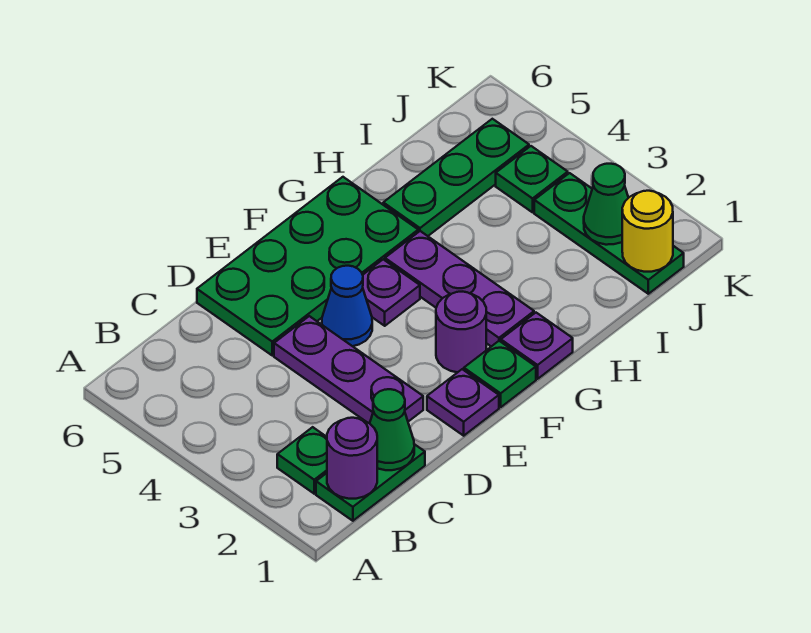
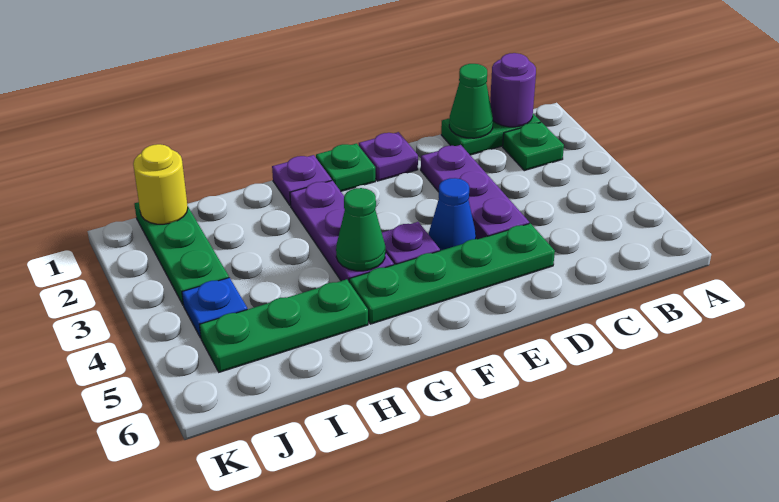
green plate D5:G6 level 1 -> green plate D5:G5 level 1
purple round brick F2 level 1 -> none
green cone J2 level 2 -> green cone G4 level 2
green plate J4 level 1 -> blue plate J4 level 1

